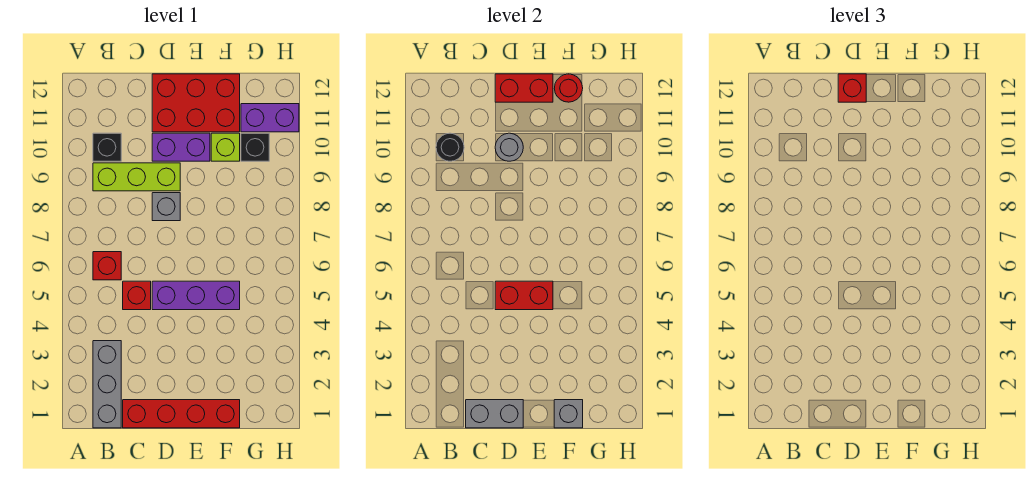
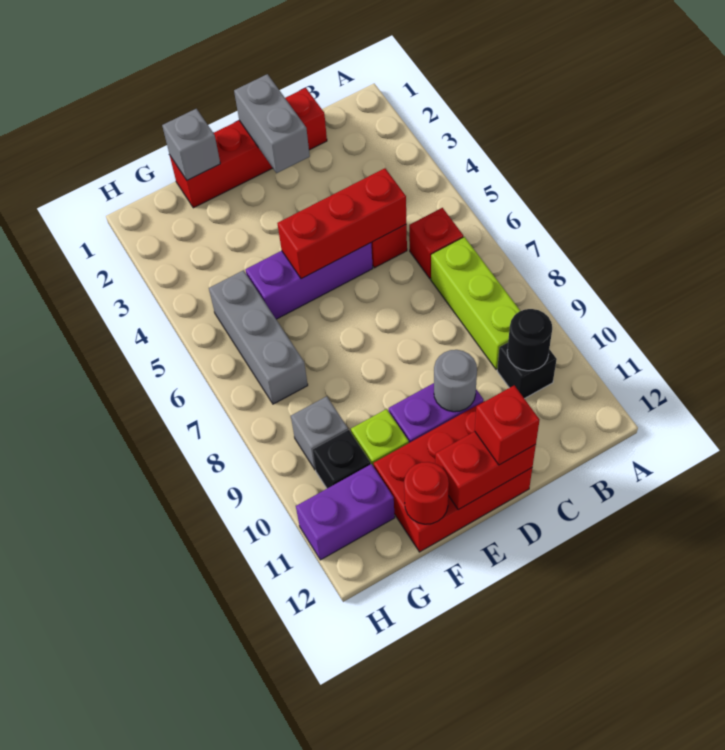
grey brick B1:B3 level 1 -> grey brick G5:G7 level 1
lime brick B9:D9 level 1 -> lime brick B7:B9 level 1
grey brick C1:D1 level 2 -> grey brick D1:D2 level 2
red brick D5:E5 level 2 -> red brick C5:E5 level 2
grey brick D8 level 1 -> grey brick G9 level 1

